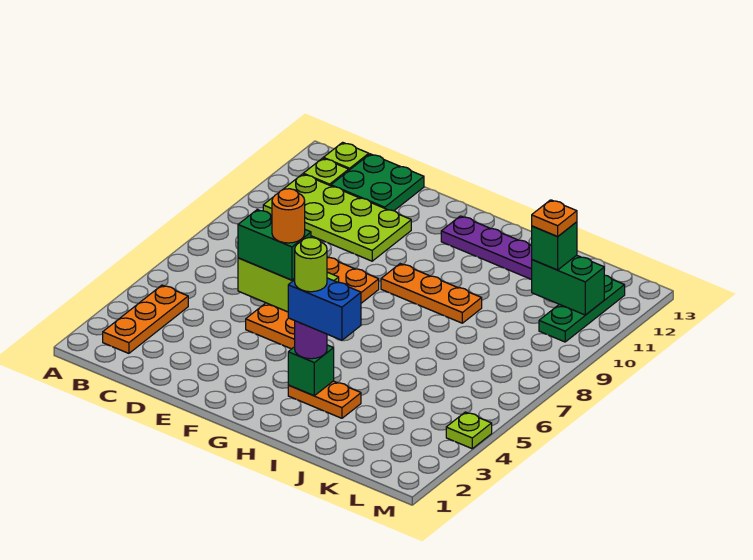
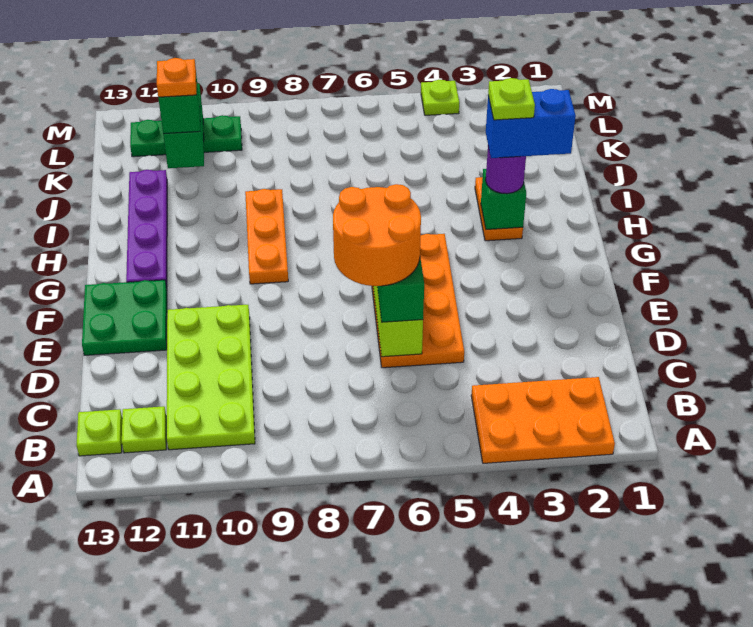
orange plate B2:B4 level 1 -> orange plate A2:B4 level 1
green plate C12:D13 level 1 -> green plate E12:F13 level 1
orange plate E5:F8 level 1 -> orange plate D5:G6 level 1
orange round brick E6 level 4 -> orange round brick D6:E7 level 4
blue brick H3:I3 level 4 -> blue brick H2:H3 level 4
lime round brick H3 level 5 -> lime plate H3 level 5

